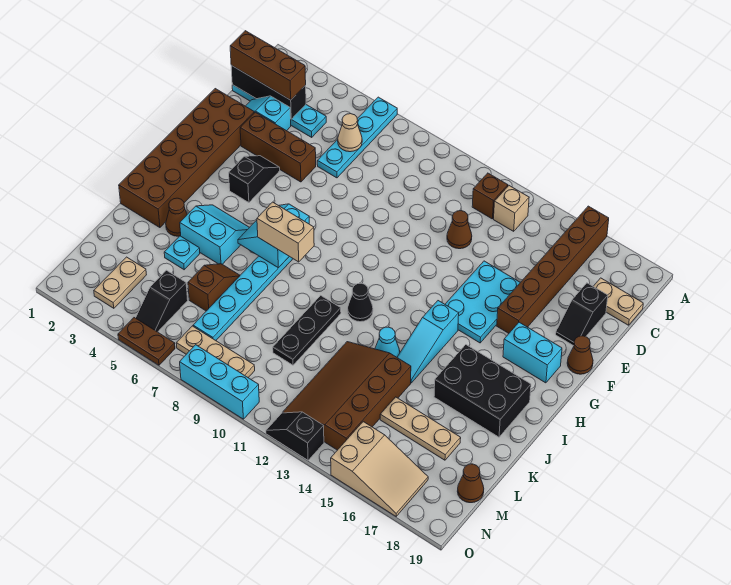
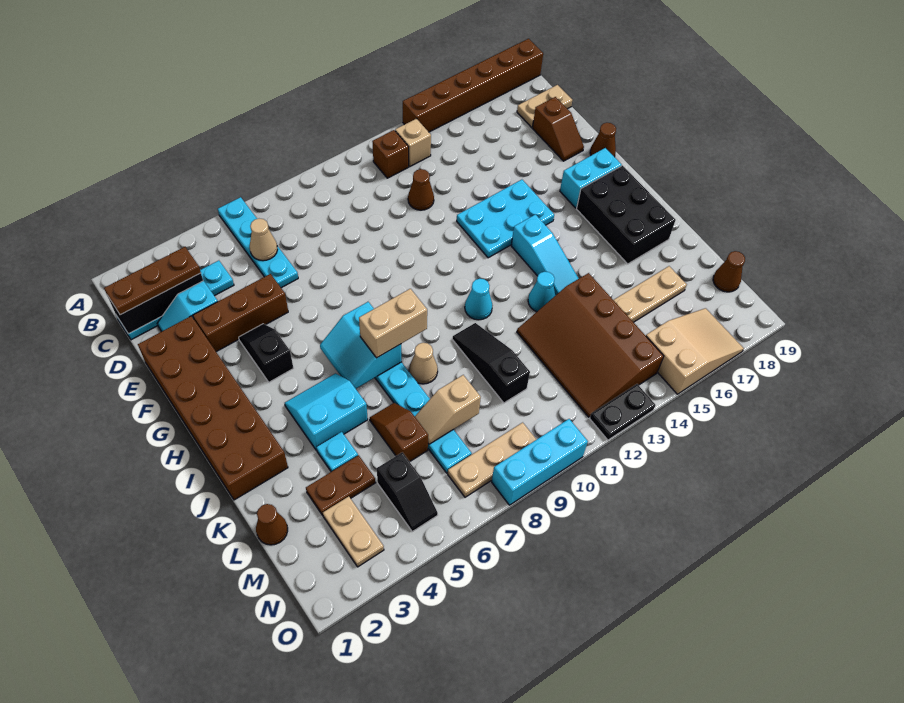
brown brick A16:F16 level 1 -> brown brick A14:A19 level 1
brown brick C1:C3 level 3 -> brown plate C1:C3 level 3
black slope D18:E18 level 1 top D -> brown slope D18:E18 level 1 top D
cyan plate E14:G15 level 1 -> cyan plate F13:G15 level 1
black cone I11 level 1 -> cyan cone I11 level 1
black brick I16:J18 level 1 -> black brick H17:J18 level 1
brown cone J3 level 1 -> brown cone L1 level 1
none -> tan cone J8 level 1
black plate J10:L10 level 1 -> black slope J10:L10 level 1 top L
none -> tan slope L7:L8 level 2 top 8
brown plate O5:O6 level 1 -> brown plate L3:L4 level 1
black slope O12:O13 level 1 top 13 -> black plate O12:O13 level 1

